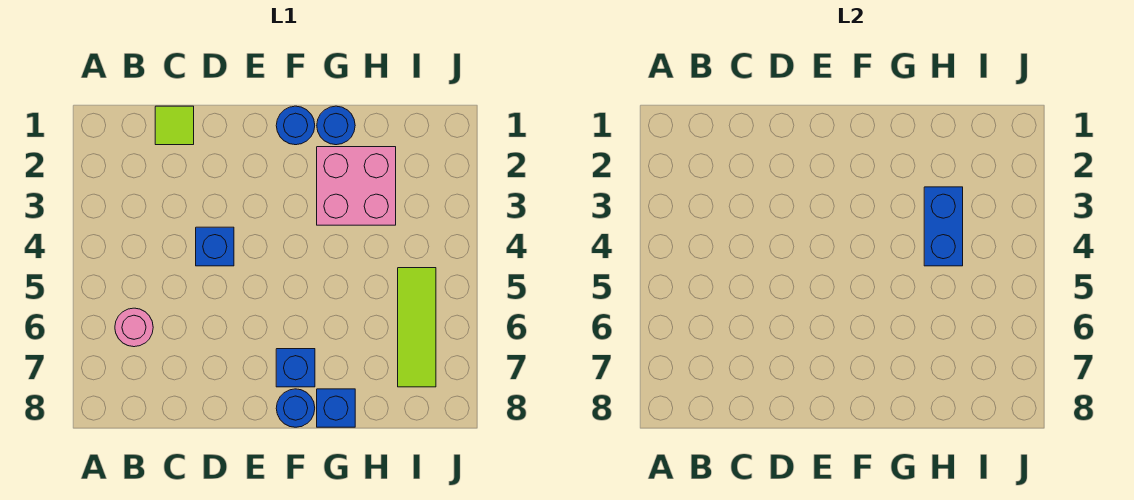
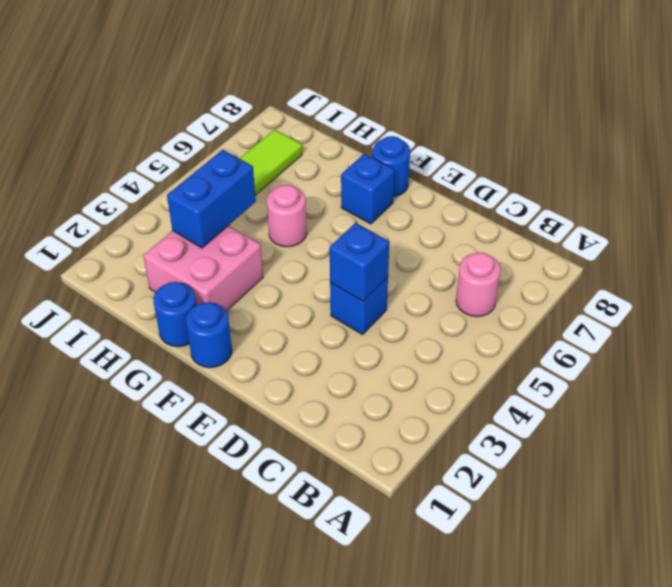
lime tile C1 level 1 -> none
none -> pink round brick G5 level 1
blue brick G8 level 1 -> blue brick D4 level 2

